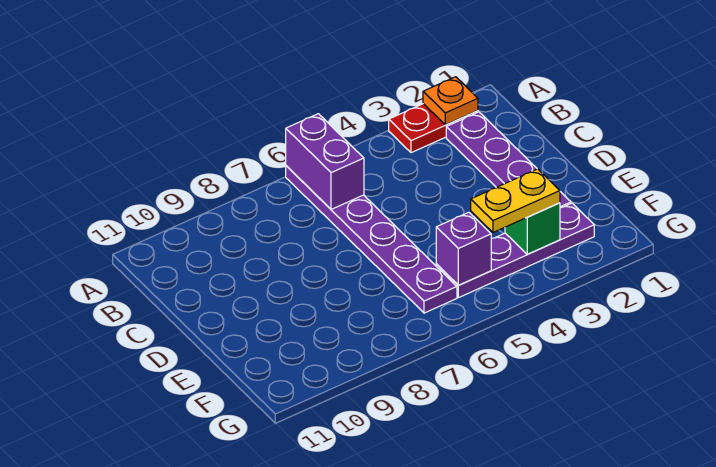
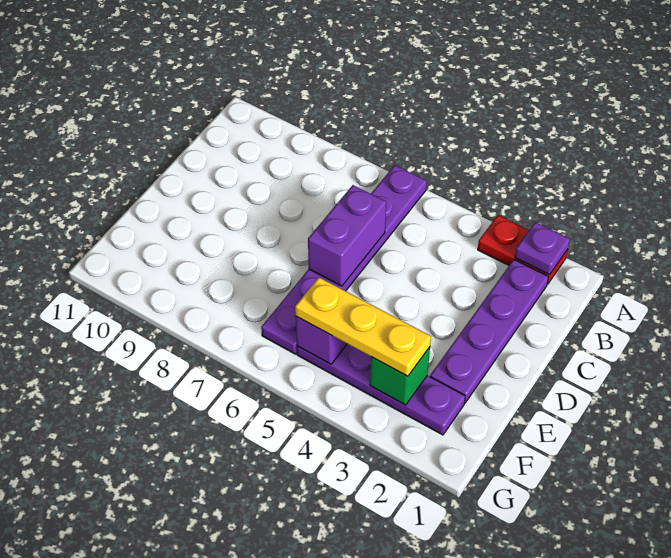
orange plate A2 level 2 -> purple plate A2 level 2
purple brick A6:B6 level 2 -> purple brick C6:D6 level 2
yellow plate F3:F4 level 3 -> yellow plate F3:F5 level 3

